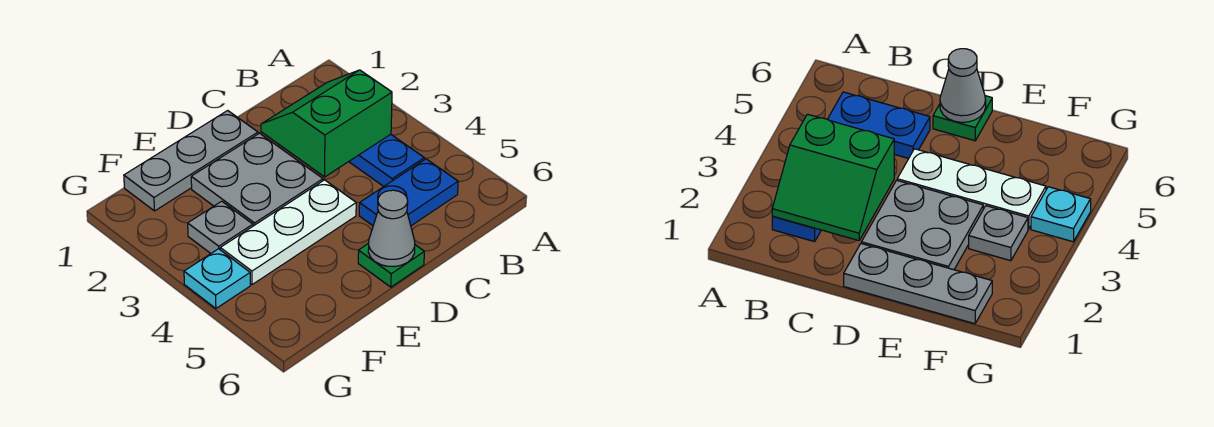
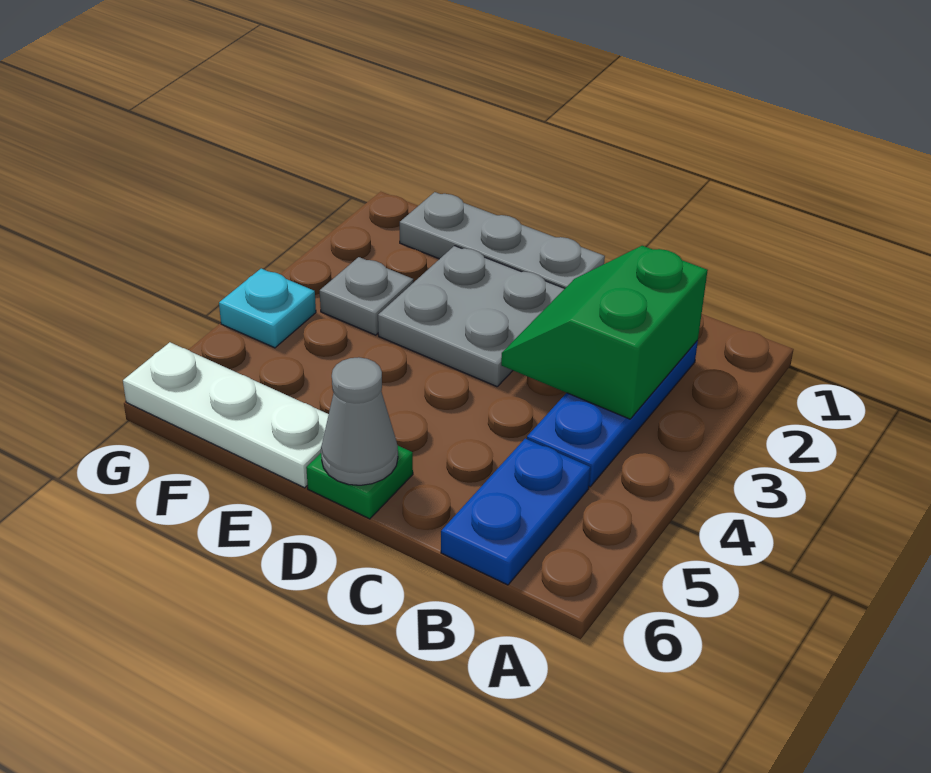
green slope B2:C3 level 2 top 3 -> green slope B2:C3 level 2 top B
blue plate B5:C5 level 1 -> blue plate B5:B6 level 1
white plate D4:F4 level 1 -> white plate E6:G6 level 1

